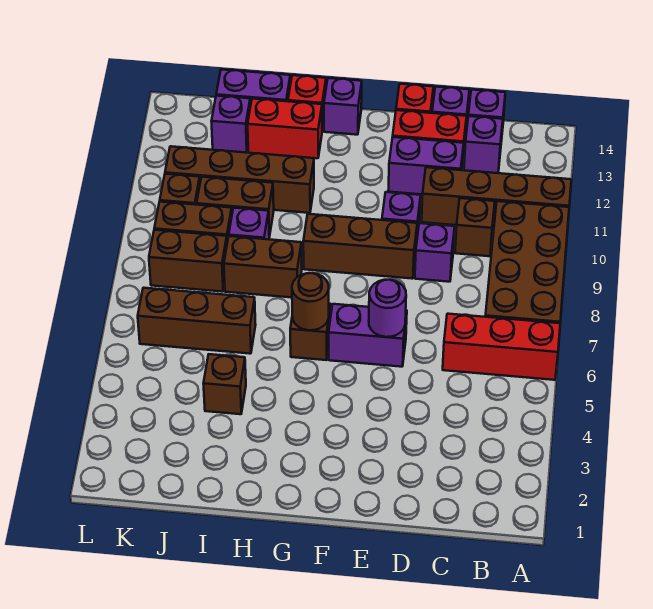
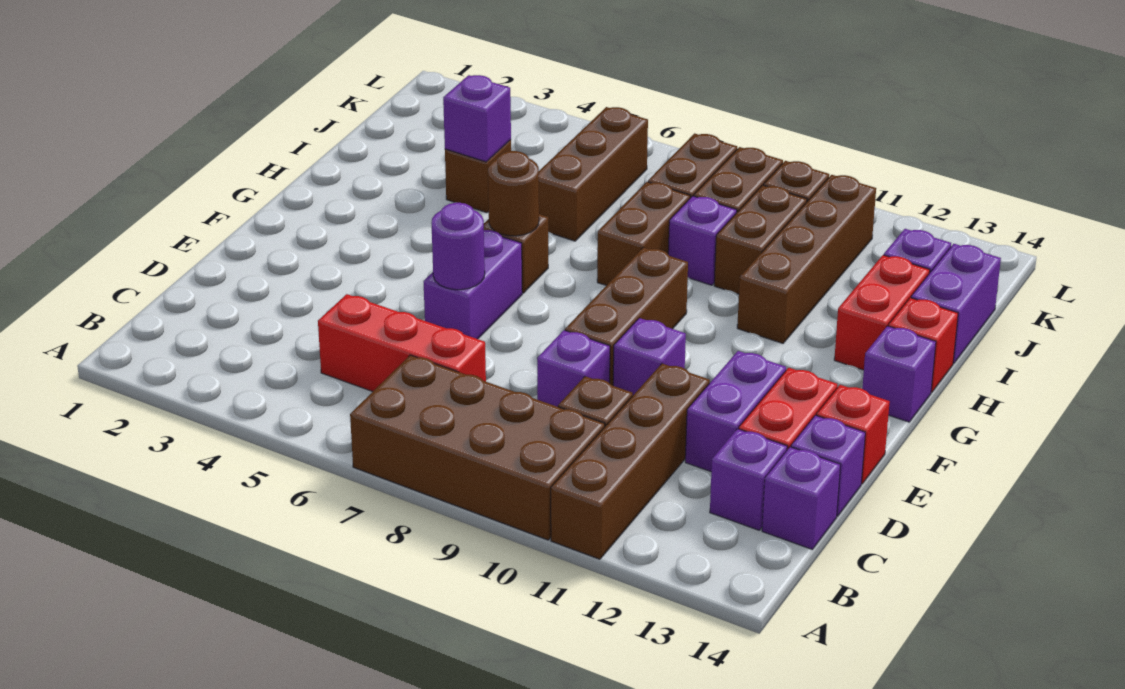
red brick A6:C6 level 1 -> red brick C5:C7 level 1
none -> purple brick I4 level 2

